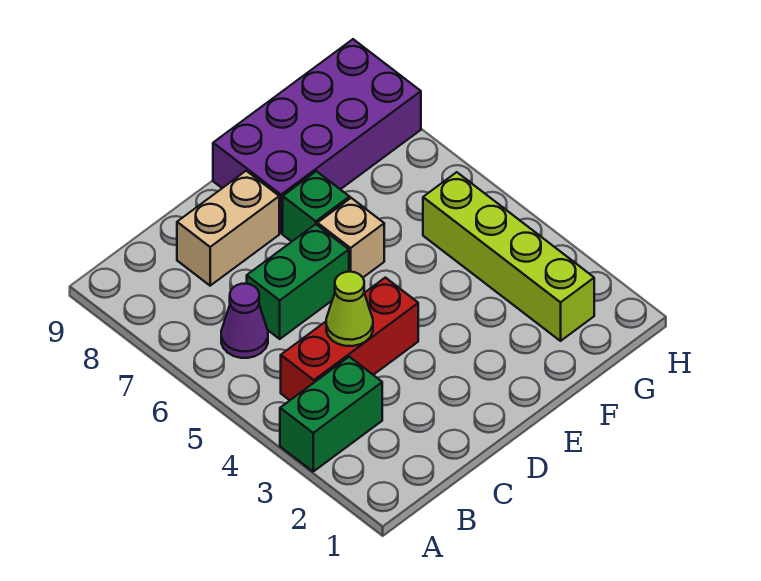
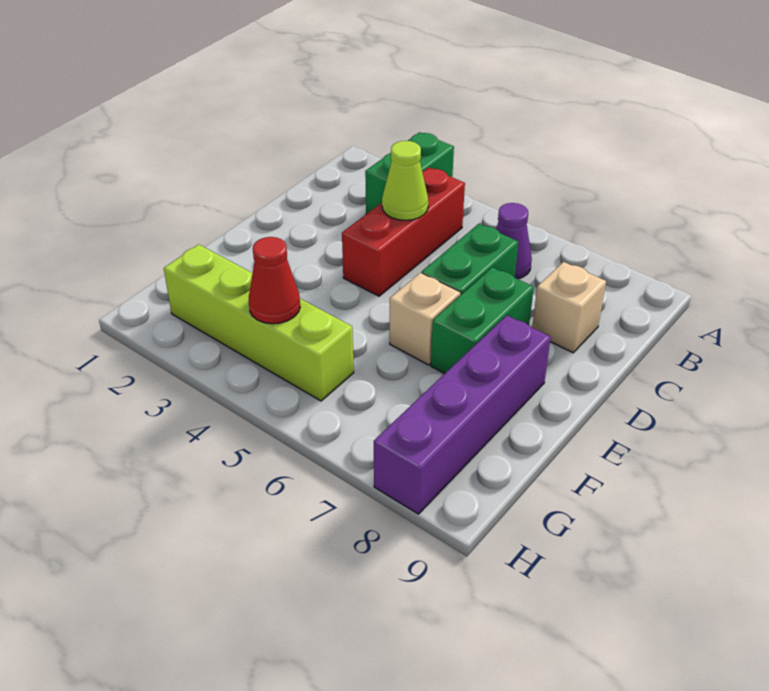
tan brick C8:D8 level 1 -> tan brick C8 level 1
green brick E7 level 1 -> green brick D7:E7 level 1
purple brick E8:H9 level 1 -> purple brick E8:H8 level 1
none -> red cone G4 level 2

